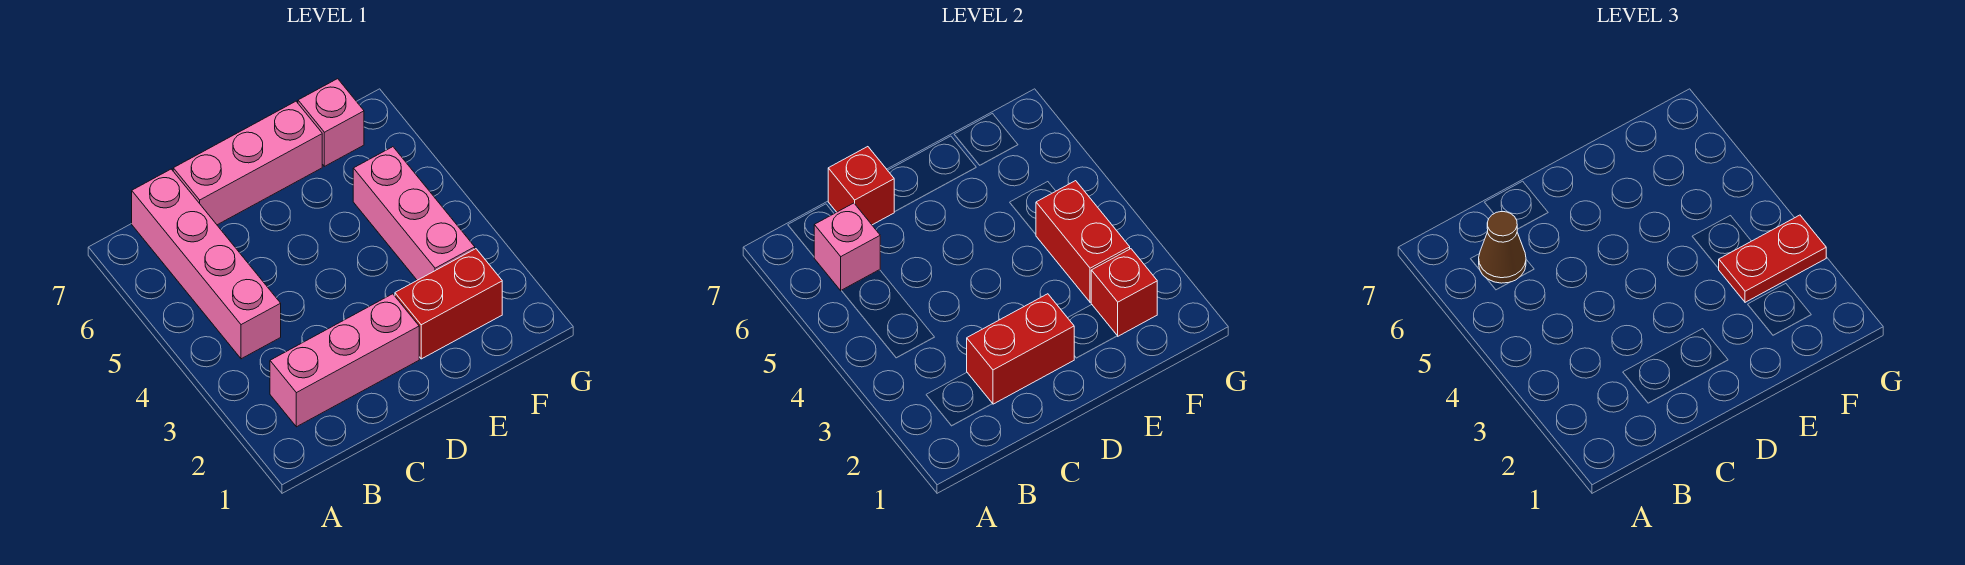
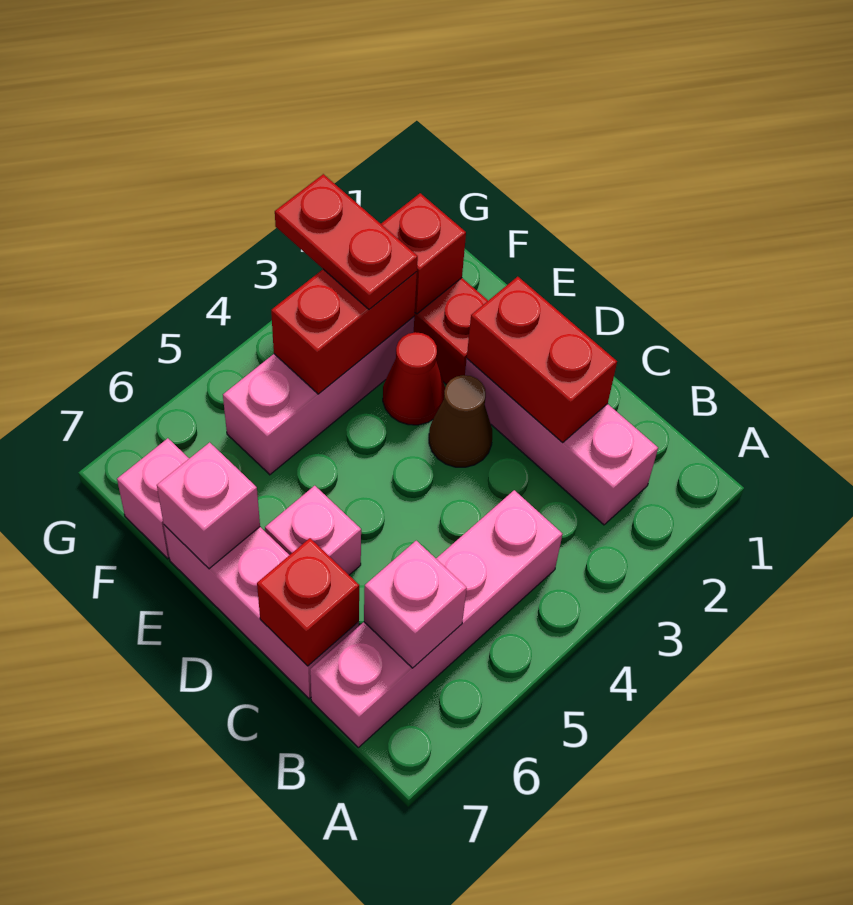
brown cone B6 level 3 -> brown cone D3 level 1
none -> pink brick D6 level 1
none -> red cone E3 level 1
none -> pink brick E7 level 2

